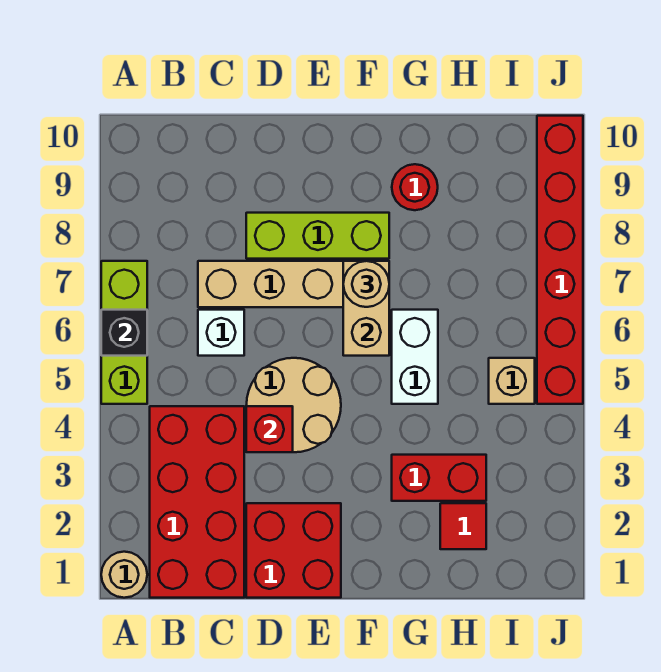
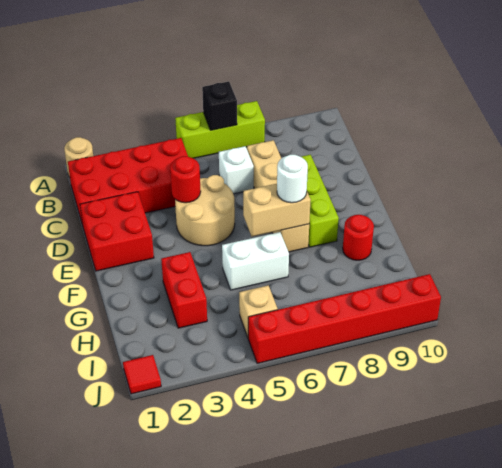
red brick D4 level 2 -> red round brick D4 level 2
tan round brick F7 level 3 -> white round brick F7 level 3
red tile H2 level 1 -> red tile J1 level 1

